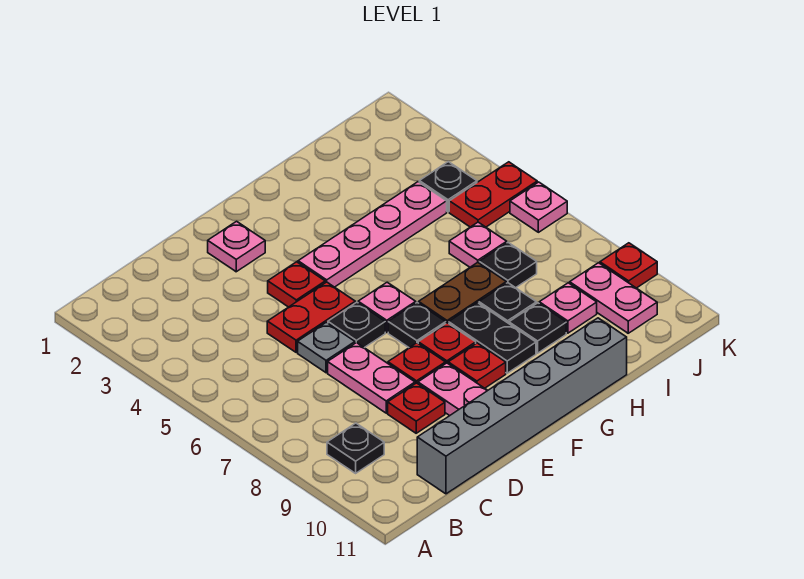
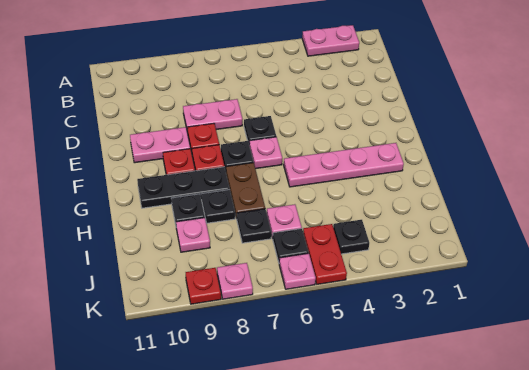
black plate B9 level 1 -> black plate J6 level 1
grey brick C11:H11 level 1 -> none
red plate D5:E5 level 1 -> none
grey plate D6 level 1 -> none
red plate D9 level 1 -> none
pink plate E2 level 1 -> pink plate K8 level 1
red plate E4 level 1 -> none
pink plate F4:I4 level 1 -> pink plate G2:G5 level 1
black plate G8:G9 level 1 -> black plate G8:G10 level 1
pink plate J9:J10 level 1 -> pink plate A2:A3 level 1

